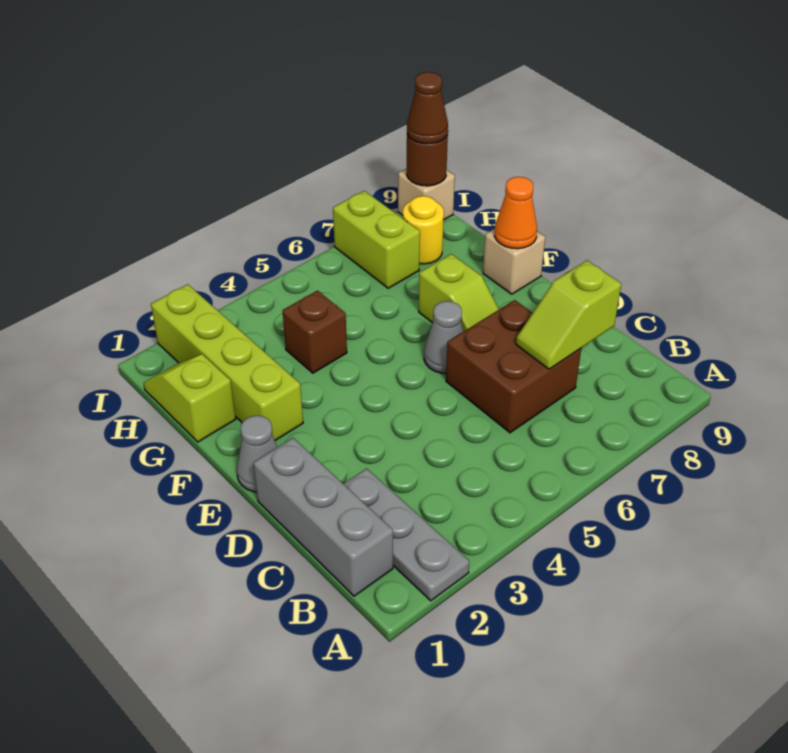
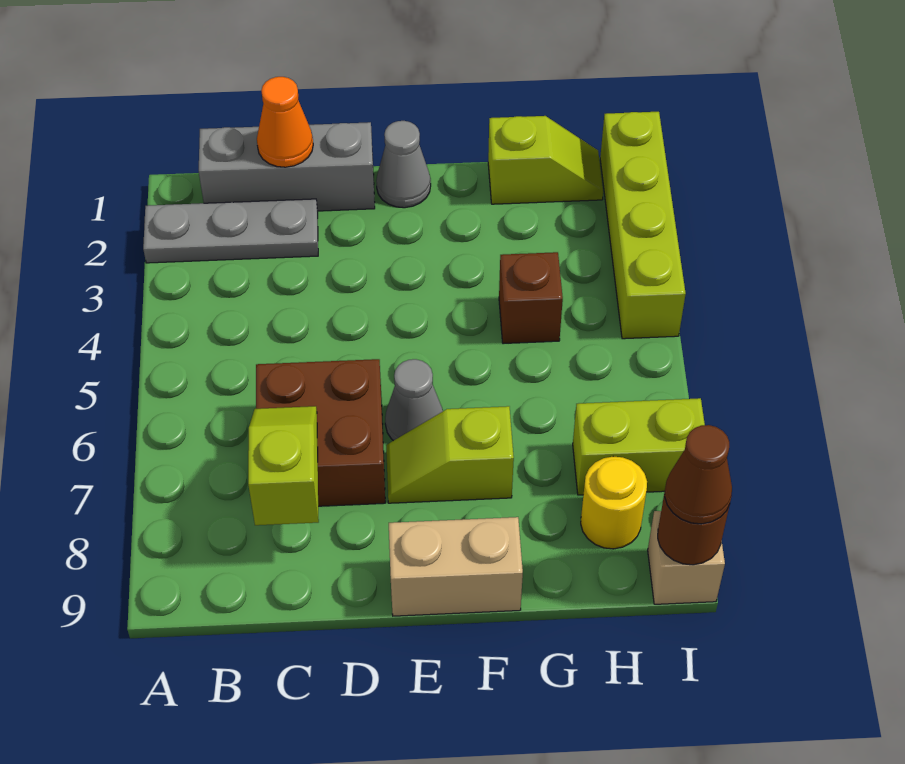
lime brick F2:I2 level 1 -> lime brick I1:I4 level 1
tan brick F9 level 1 -> tan brick E9:F9 level 1
orange cone F9 level 2 -> orange cone C1 level 2

